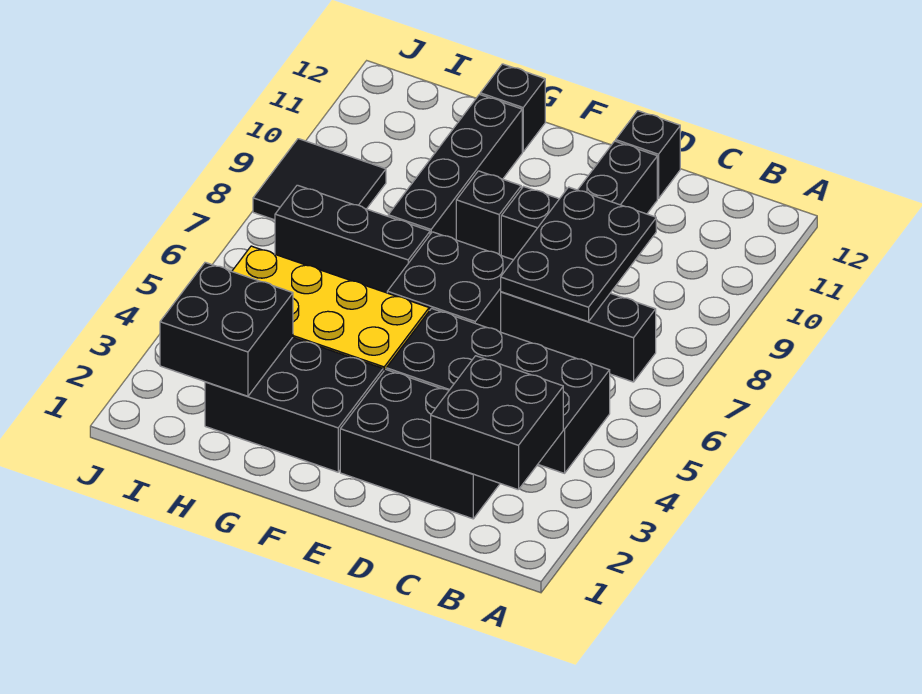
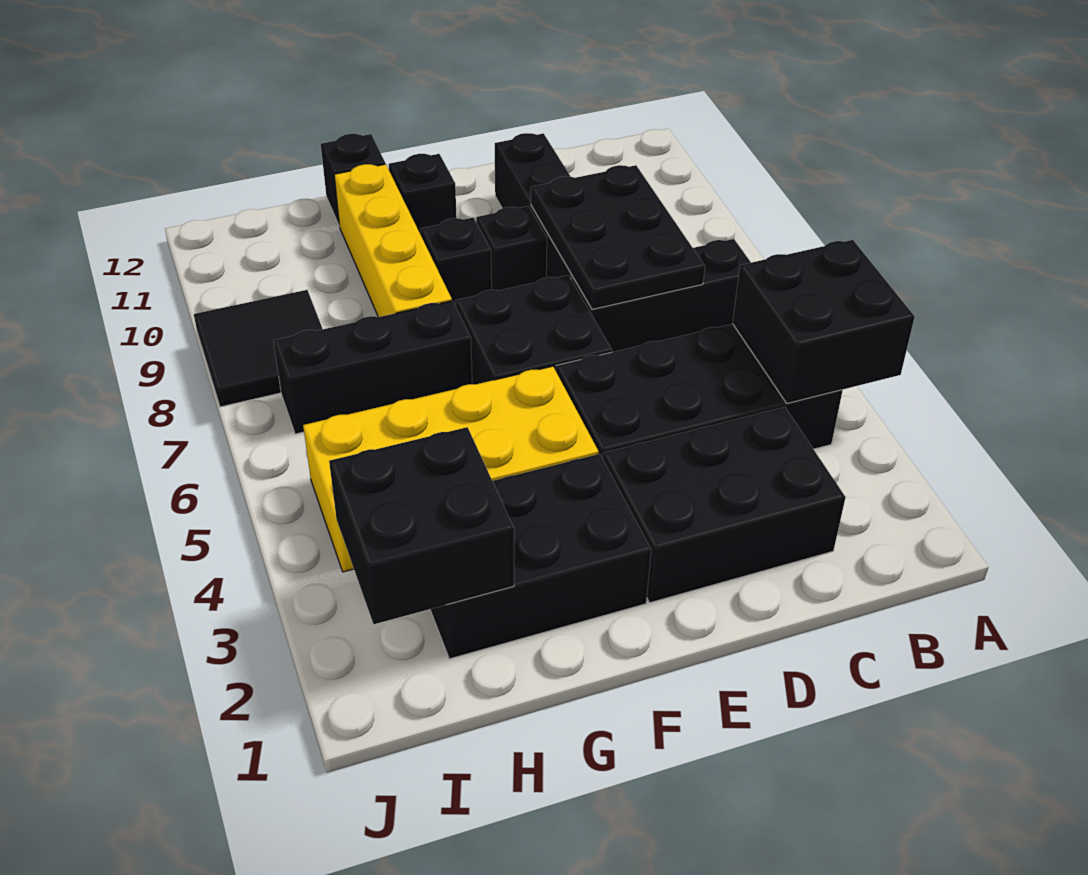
black brick B2:C3 level 2 -> black brick A4:B5 level 2
black brick D12 level 1 -> black brick F11 level 1
black brick G8:G11 level 1 -> yellow brick G8:G11 level 1

